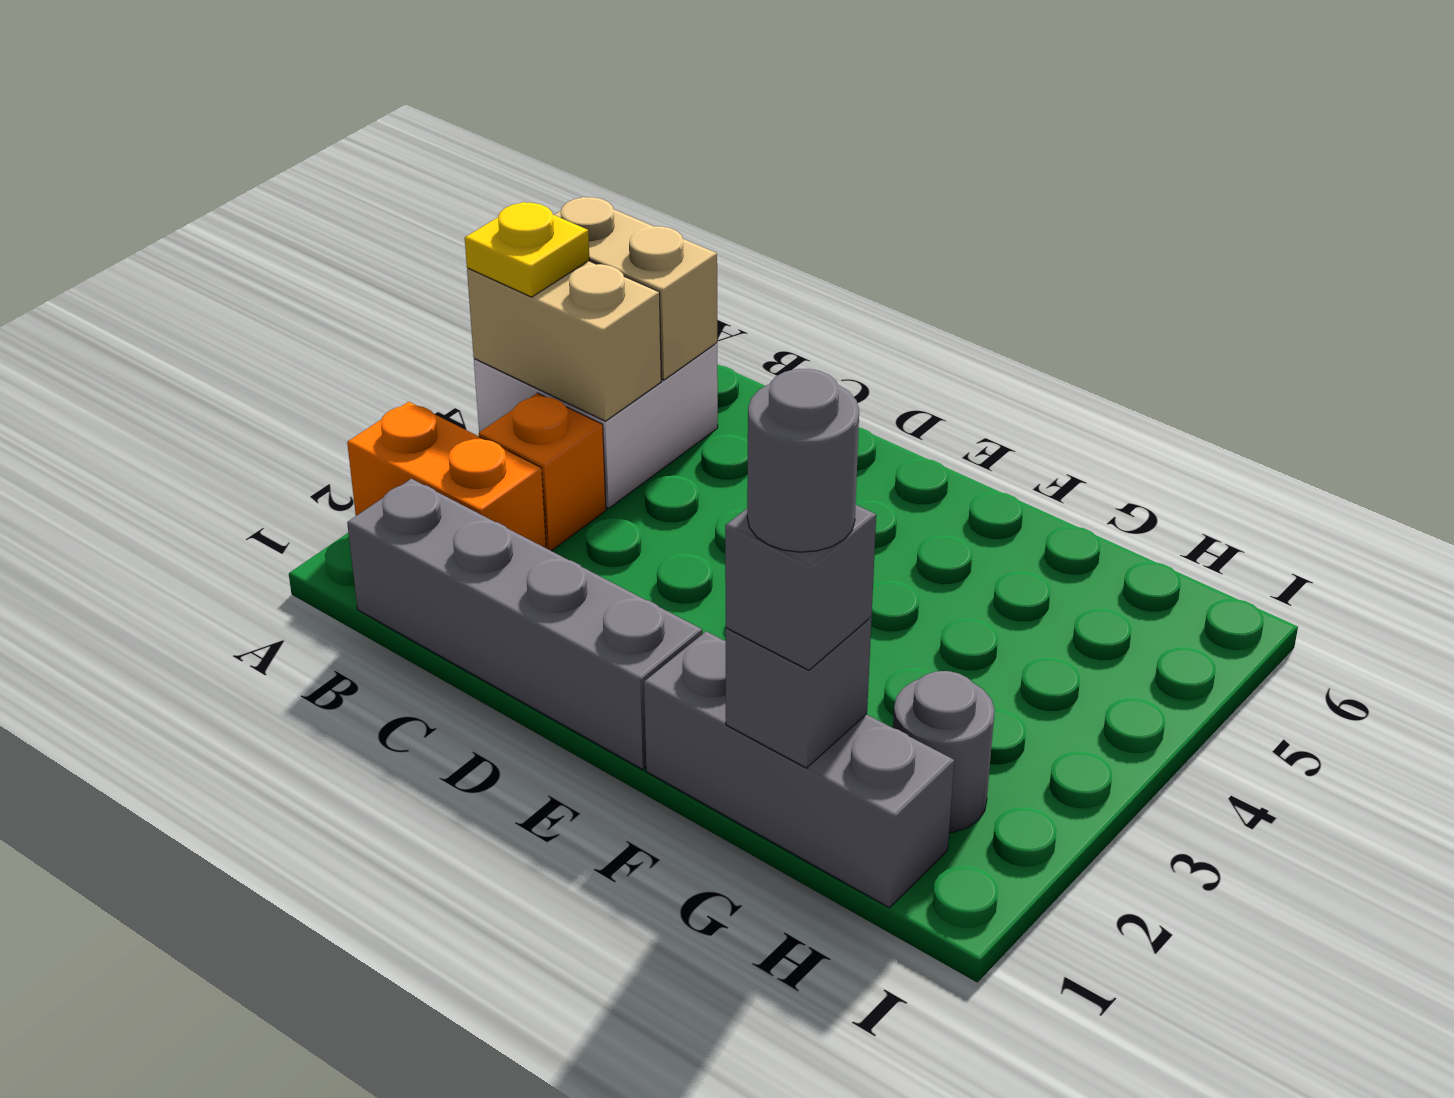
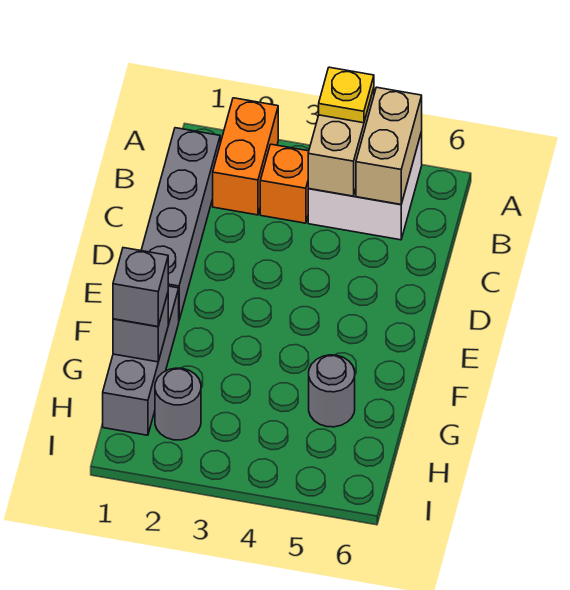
grey round brick G1 level 4 -> grey round brick G5 level 1

